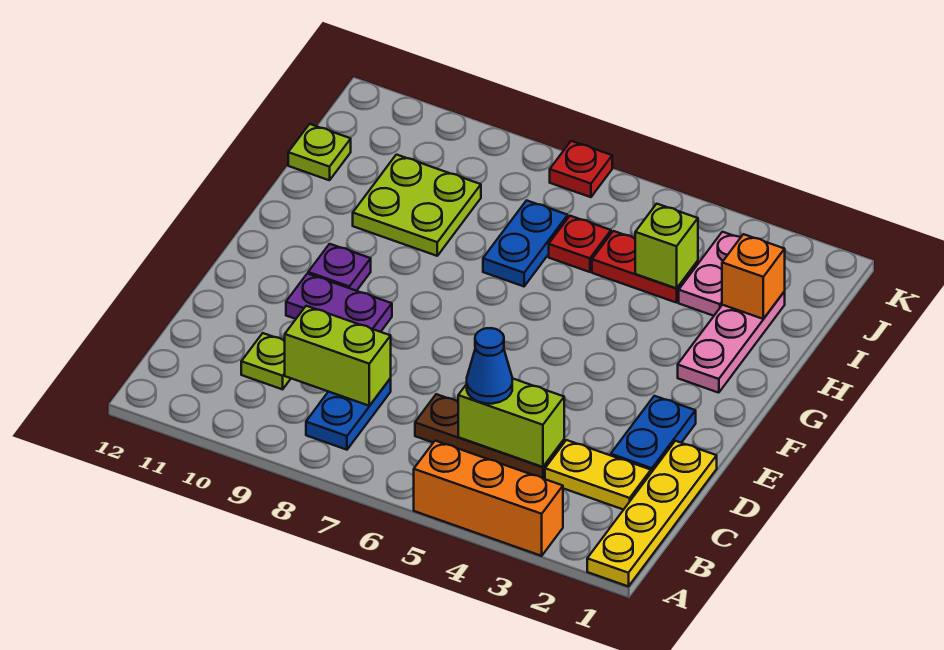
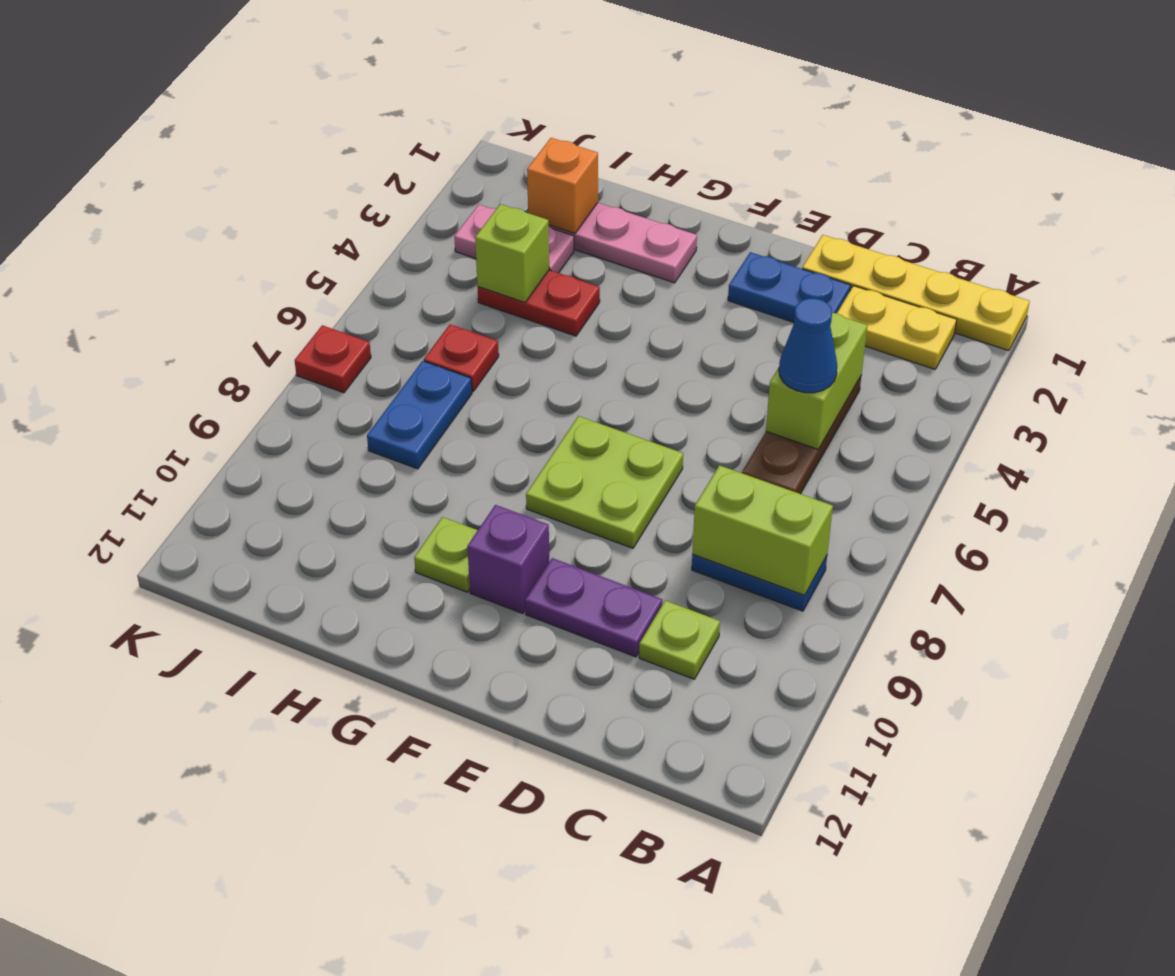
orange brick A3:A5 level 1 -> none
yellow plate C2:C3 level 1 -> yellow plate B2:C2 level 1
lime brick C8:C9 level 2 -> lime brick B8:C8 level 2
purple plate E9:E10 level 1 -> purple plate D10:E10 level 1
purple plate F10 level 1 -> purple brick F10 level 1
blue plate H7:I7 level 1 -> blue plate I7:I8 level 1
lime plate H9:I10 level 1 -> lime plate E7:F8 level 1
red plate I4:I5 level 1 -> red plate H4:I4 level 1
lime plate I12 level 1 -> lime plate G10 level 1

